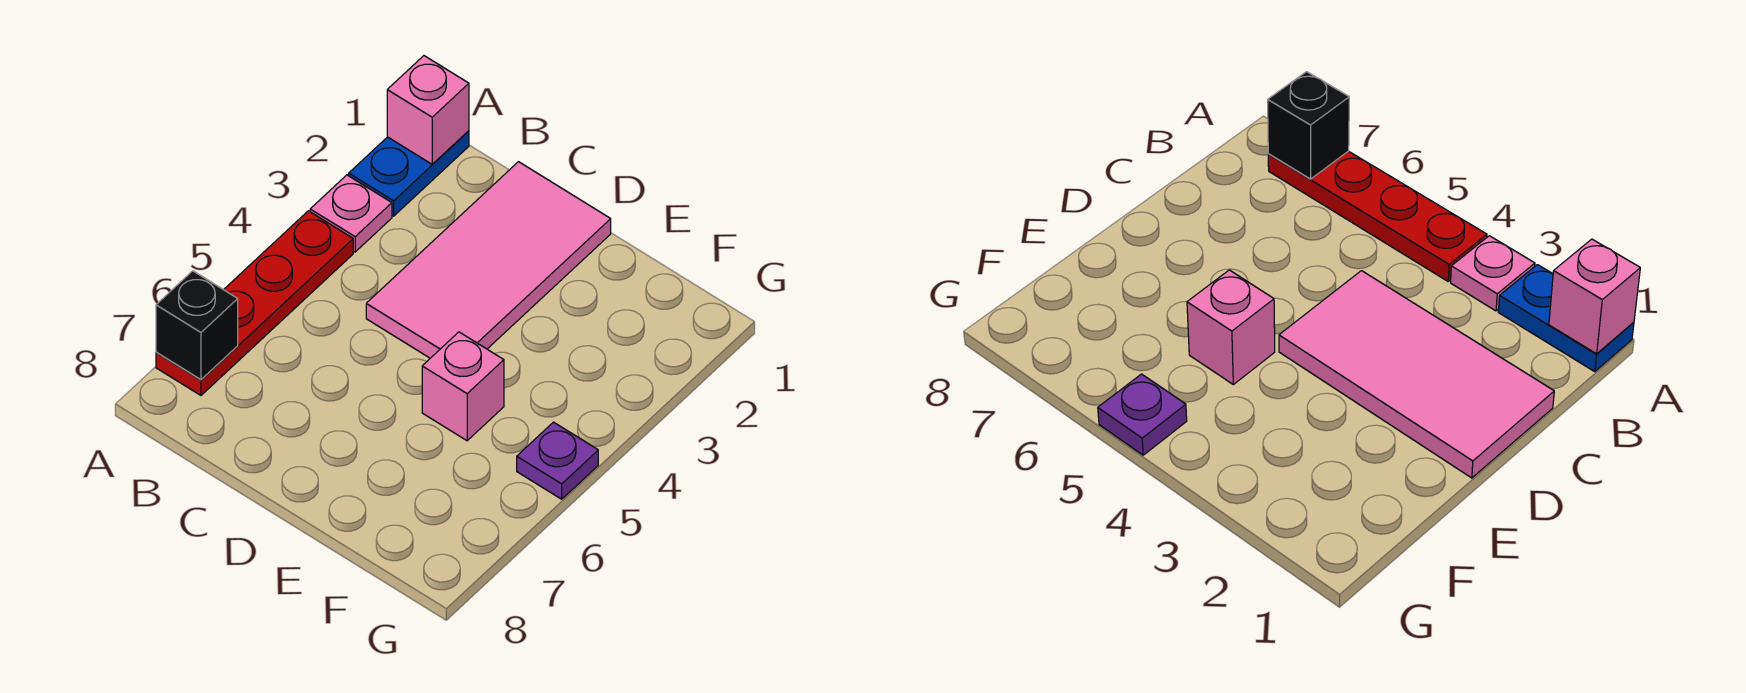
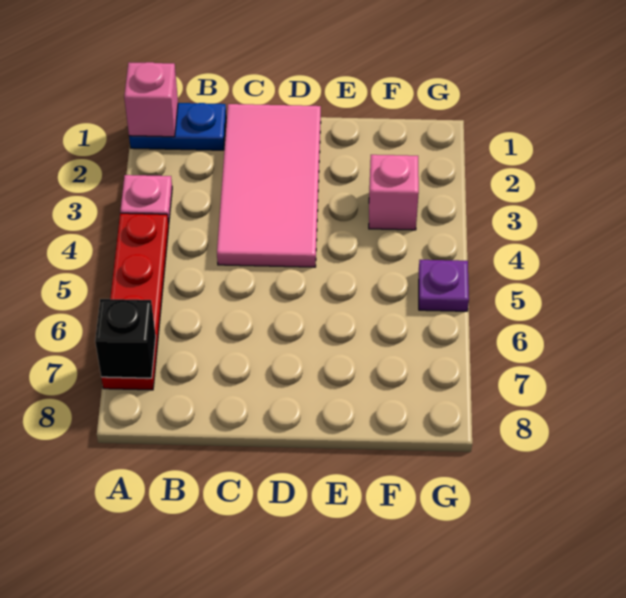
blue plate A1:A2 level 1 -> blue plate A1:B1 level 1
pink brick E5 level 1 -> pink brick F3 level 1

